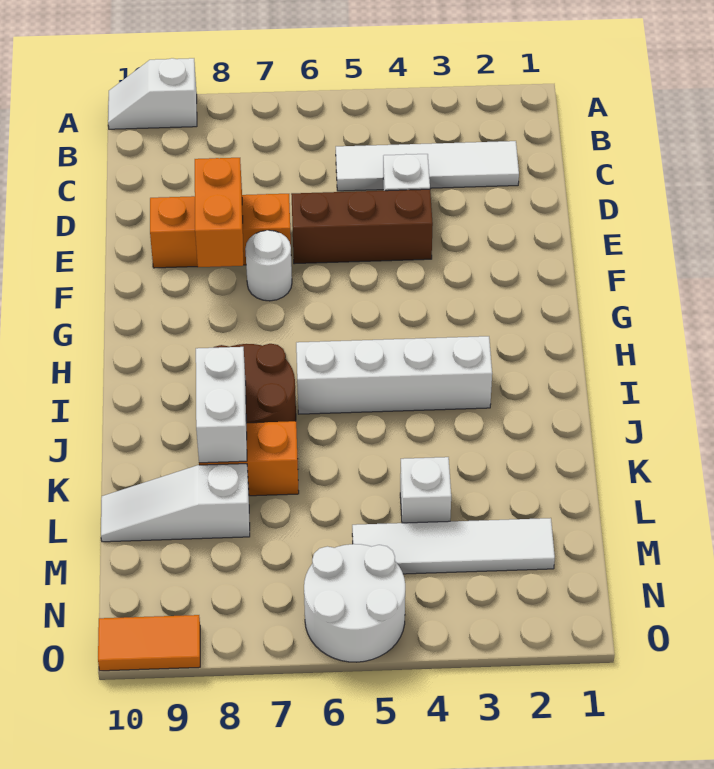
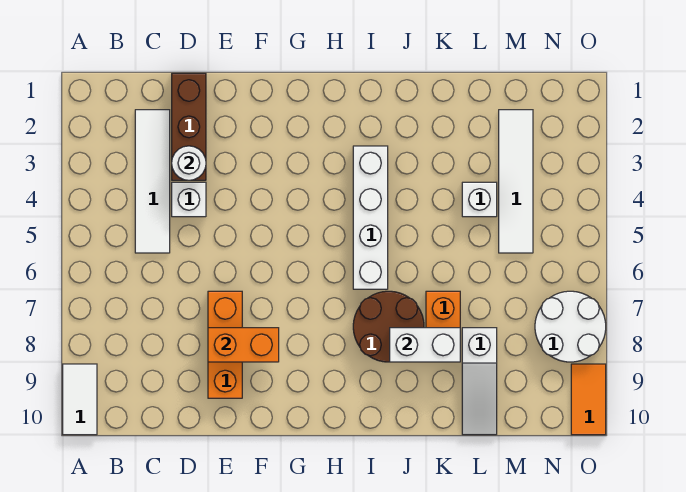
white slope A9:A10 level 1 top 9 -> white tile A9:A10 level 1
brown brick E4:E6 level 1 -> brown brick D1:D3 level 1
white round brick F7 level 1 -> white round brick D3 level 2
white round brick N5:O6 level 1 -> white round brick N7:O8 level 1

